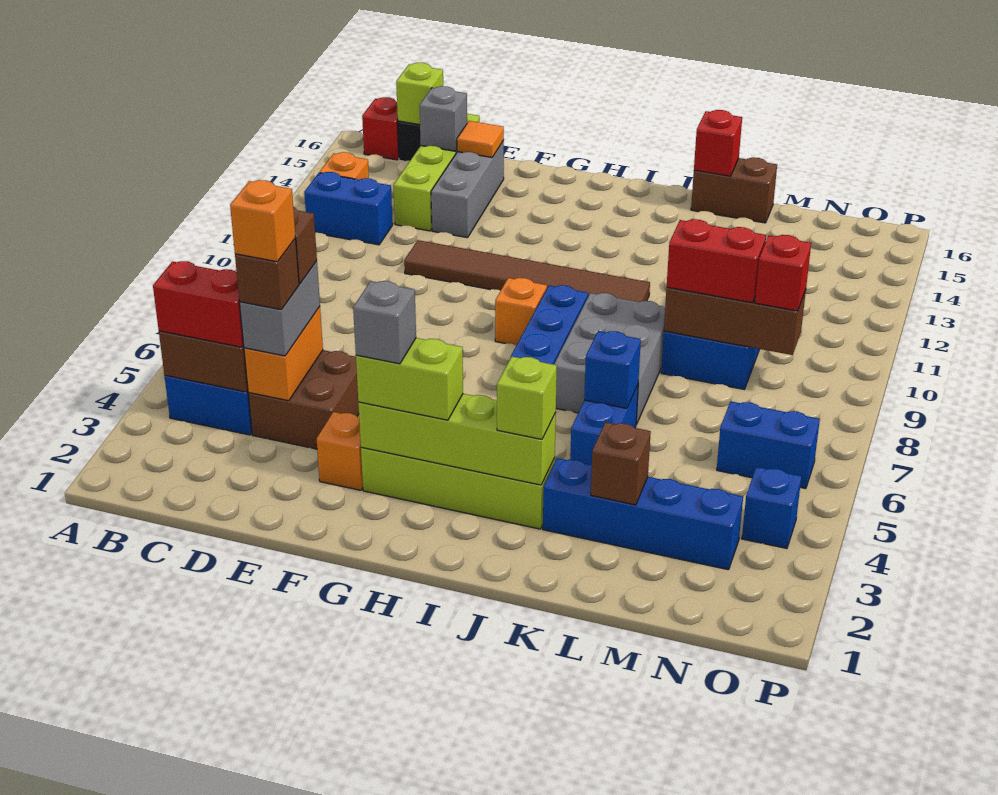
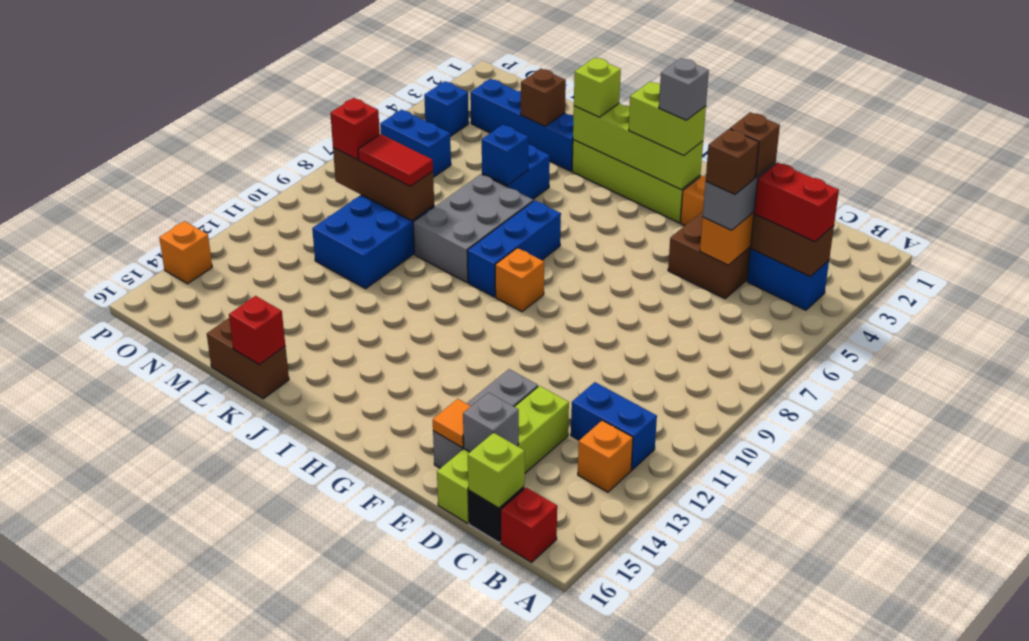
orange brick D4 level 5 -> orange brick P14 level 1
brown tile E11:J11 level 1 -> none
red brick L9:M9 level 3 -> red tile L9:M9 level 3

